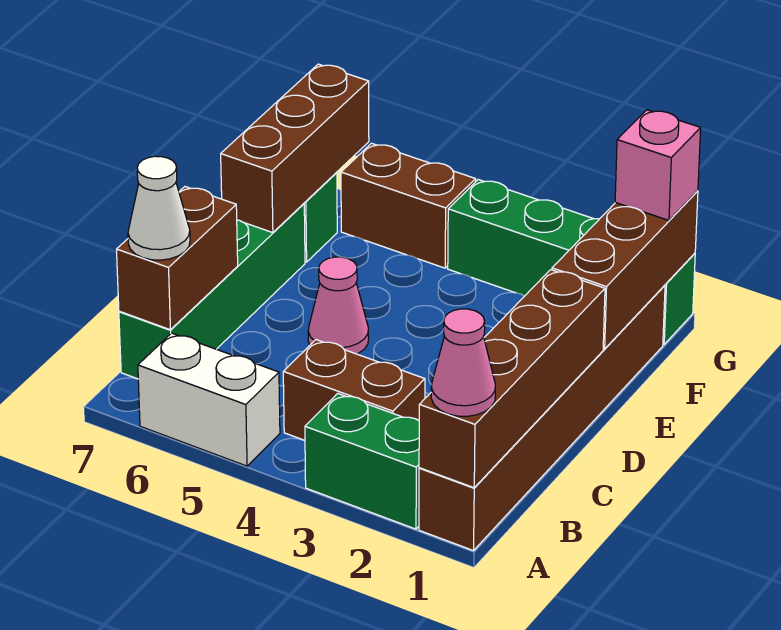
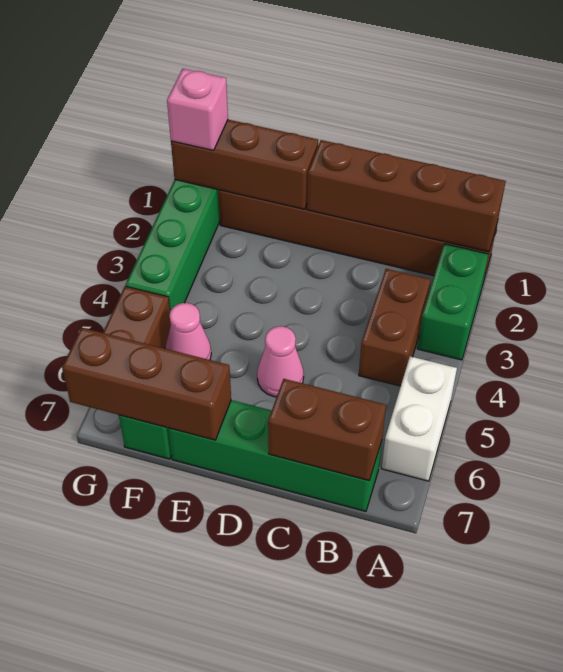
pink cone A1 level 3 -> pink cone F5 level 1
white cone B7 level 3 -> none

